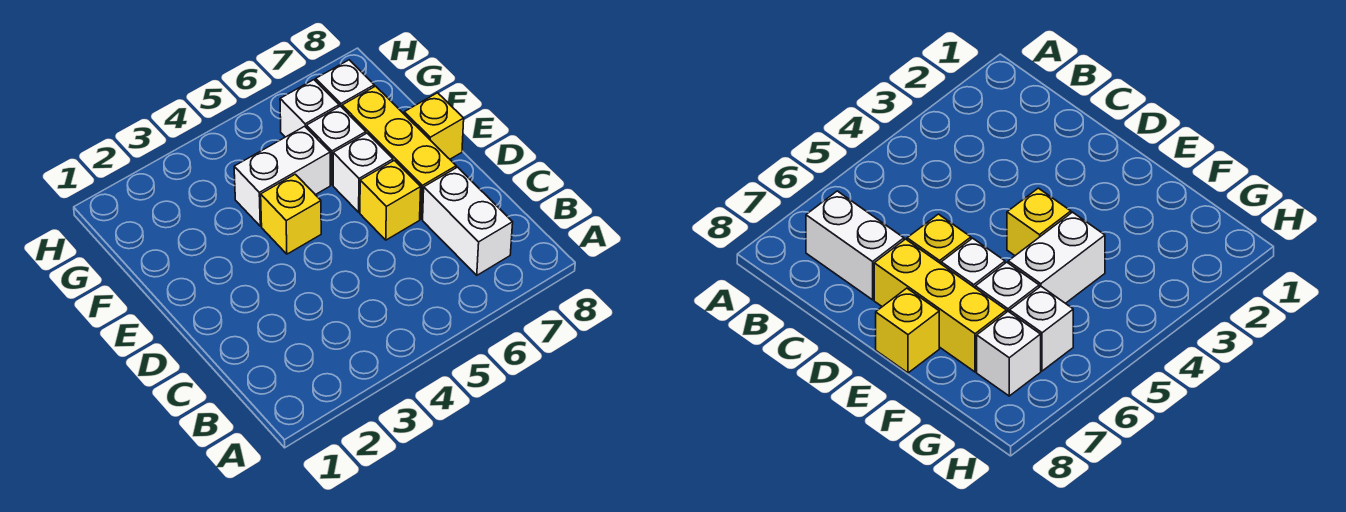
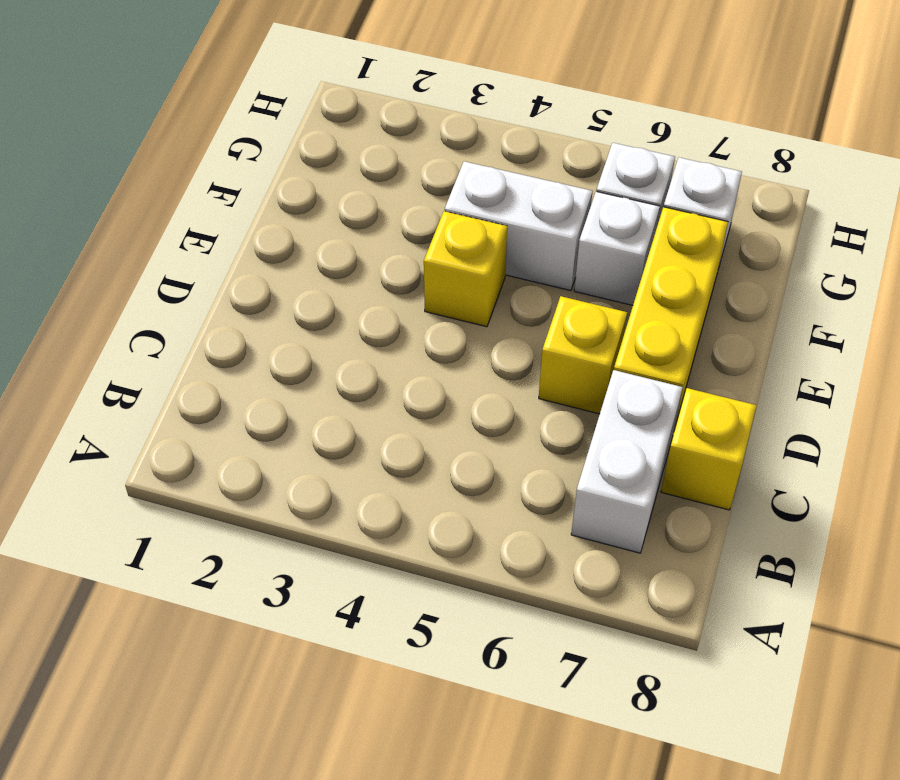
white brick E6 level 1 -> none
yellow brick E8 level 1 -> yellow brick C8 level 1

